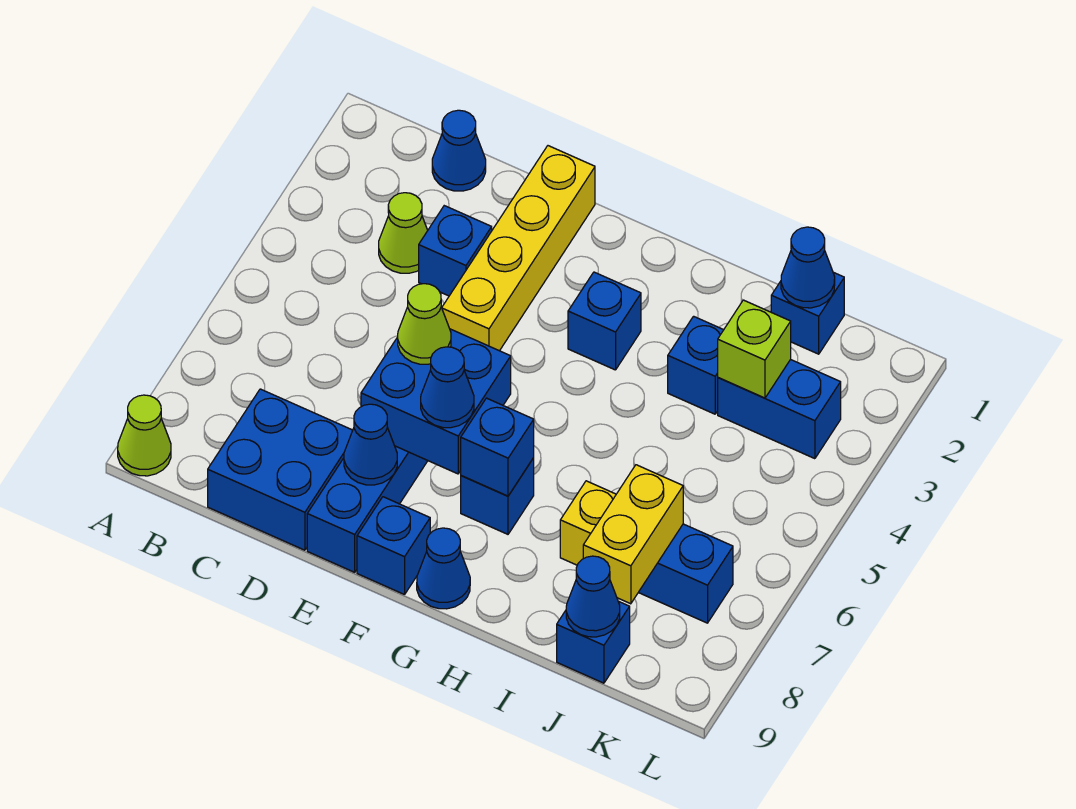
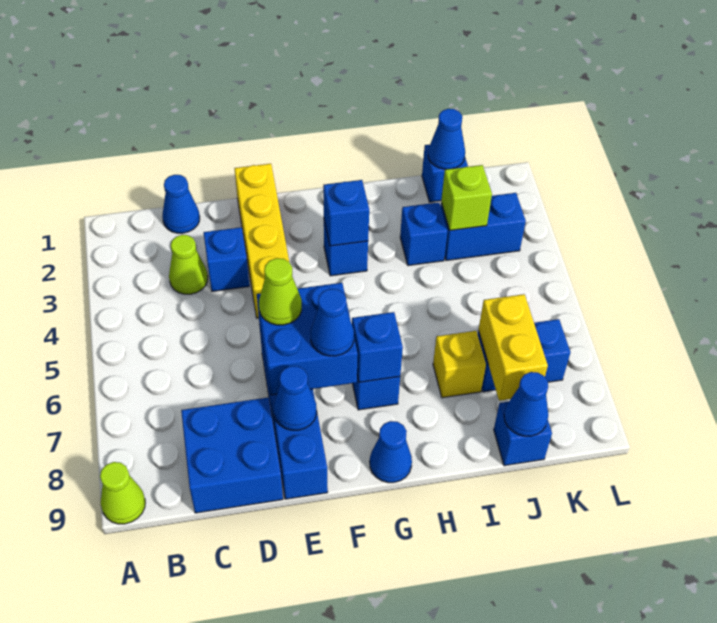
blue brick F9 level 1 -> blue brick G3 level 2

